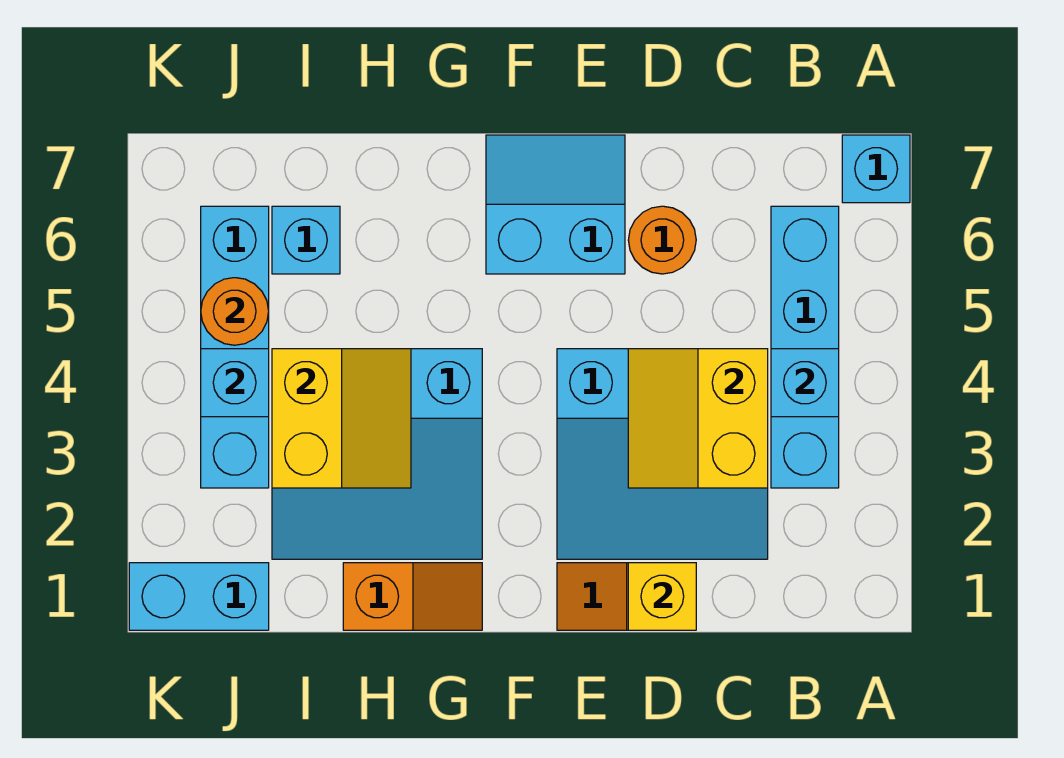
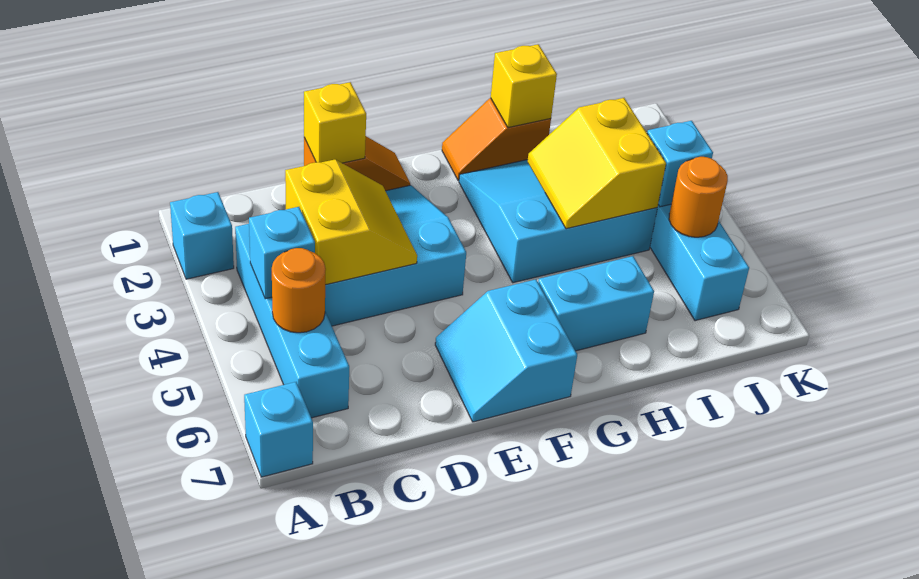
orange round brick D6 level 1 -> orange round brick B5 level 2
cyan slope E6:F7 level 1 top 6 -> cyan slope E6:F7 level 1 top F
none -> yellow brick H1 level 2
cyan brick I6 level 1 -> cyan brick A2 level 1
cyan brick J1:K1 level 1 -> cyan brick G6:H6 level 1

